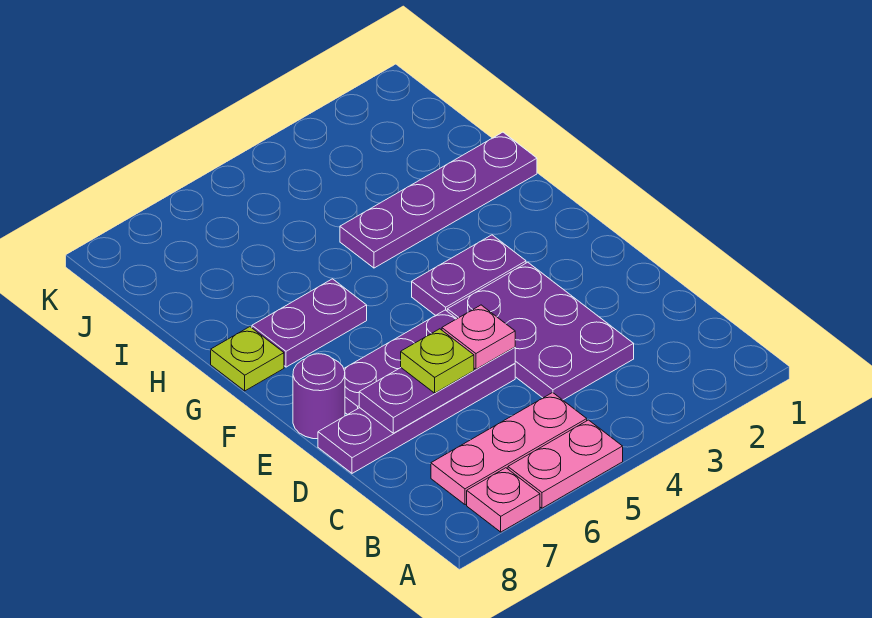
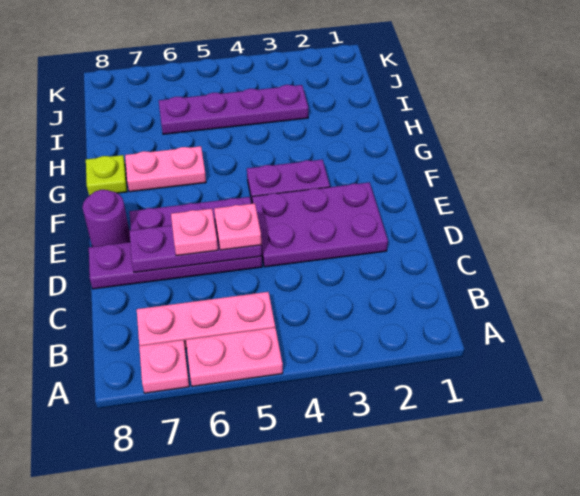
purple plate C3:E4 level 1 -> purple plate D2:E4 level 1
lime plate D6 level 3 -> pink plate D6 level 3
purple plate G6:G7 level 1 -> pink plate G6:G7 level 1
purple plate H1:H4 level 1 -> purple plate I3:I6 level 1

